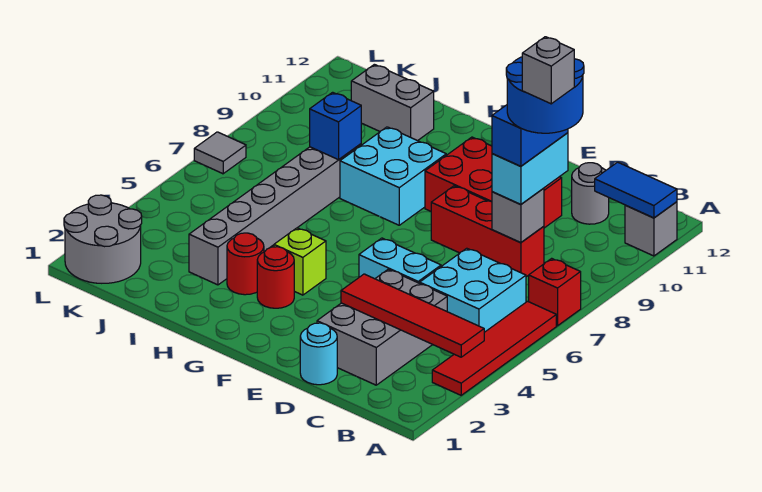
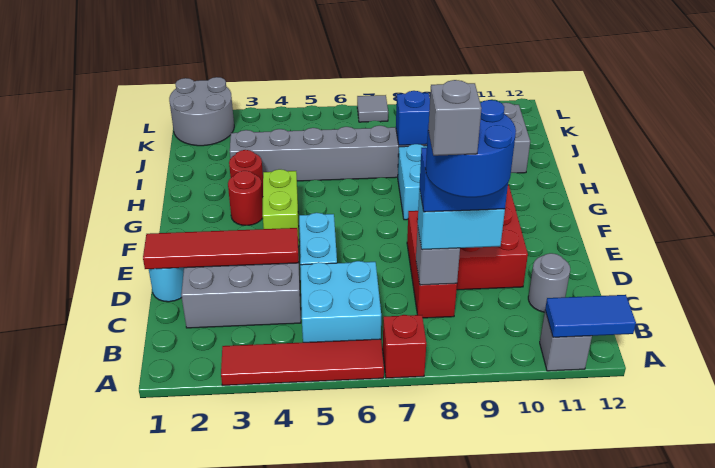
red tile A3:D3 level 2 -> red tile D1:D4 level 2
blue tile A11:B11 level 2 -> blue tile A11:A12 level 2
lime brick G4 level 1 -> lime brick F4:G4 level 1

